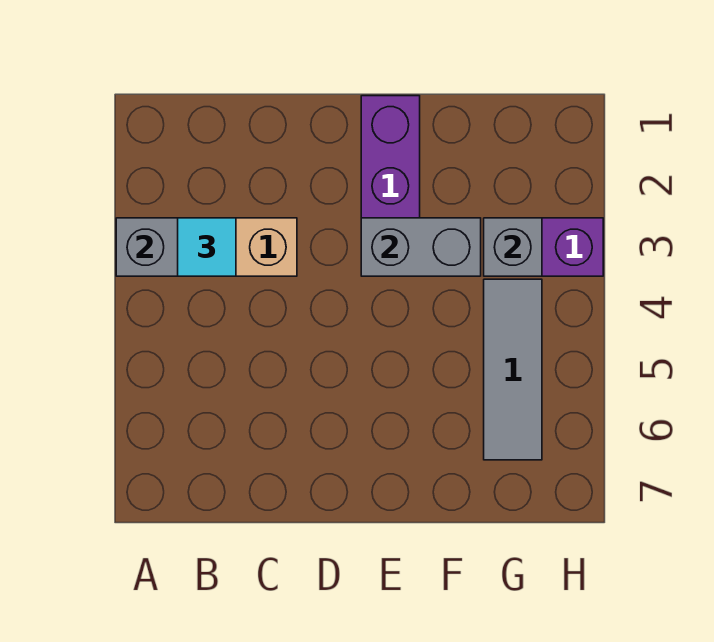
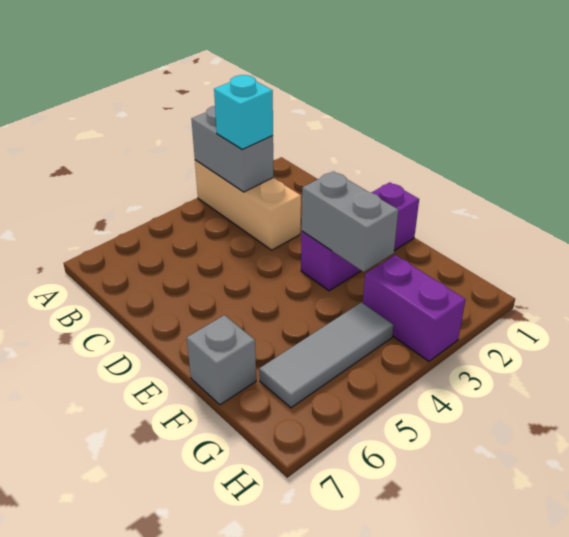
cyan tile B3 level 3 -> cyan brick B3 level 3
grey brick G3 level 2 -> grey brick F7 level 1

